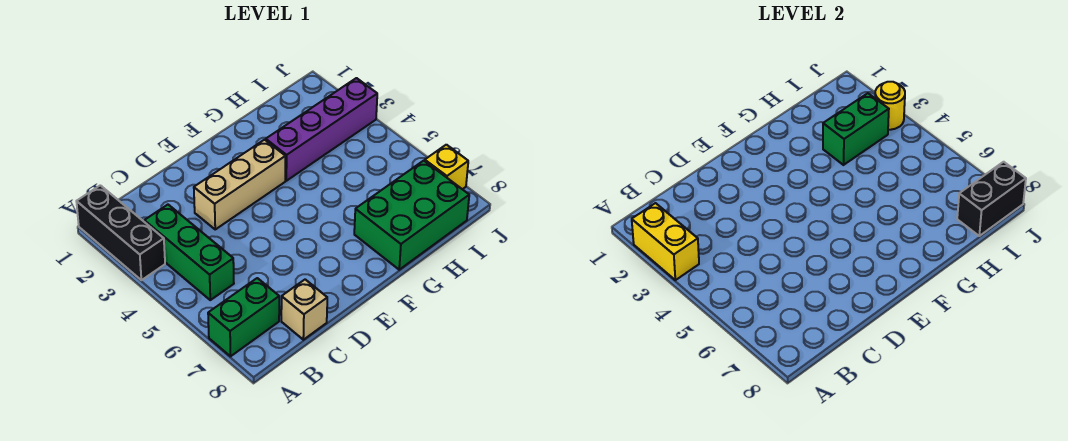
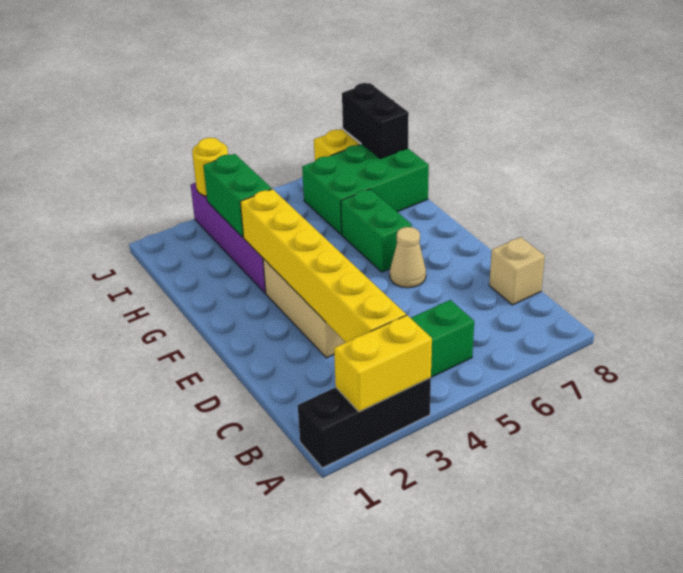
green brick A7:B7 level 1 -> green brick F6:G6 level 1
none -> yellow brick B3:G3 level 2
none -> tan cone E6 level 1
green brick G7:I8 level 1 -> green brick H6:I8 level 1

